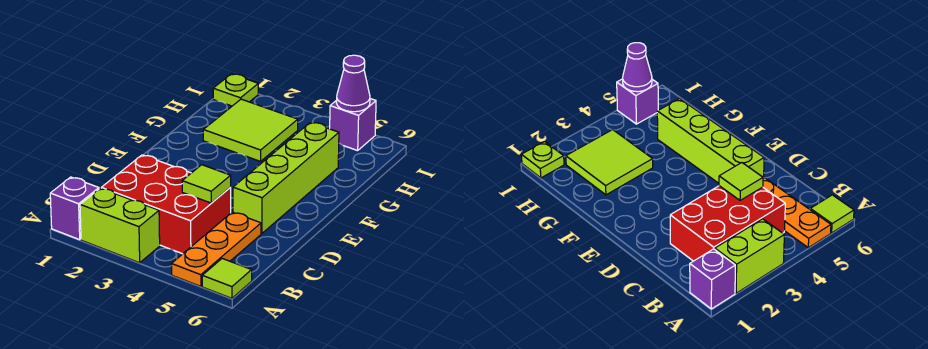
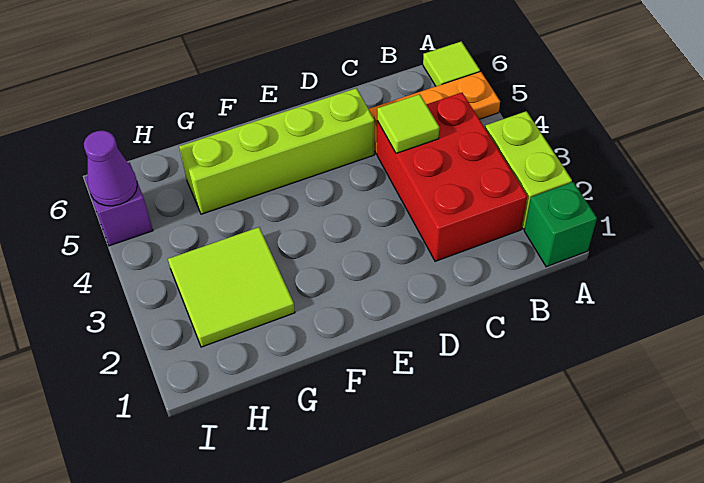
purple brick A1 level 1 -> green brick A1 level 1
lime plate I1 level 1 -> none

